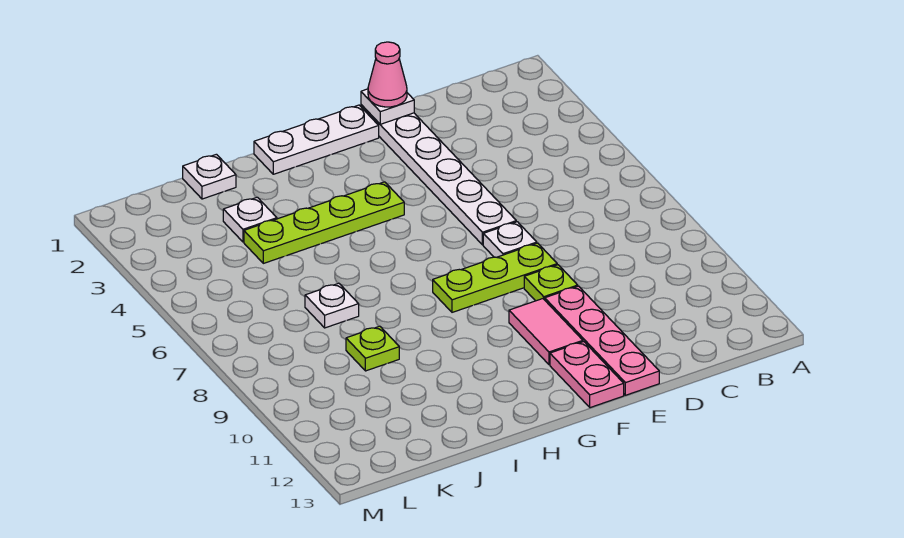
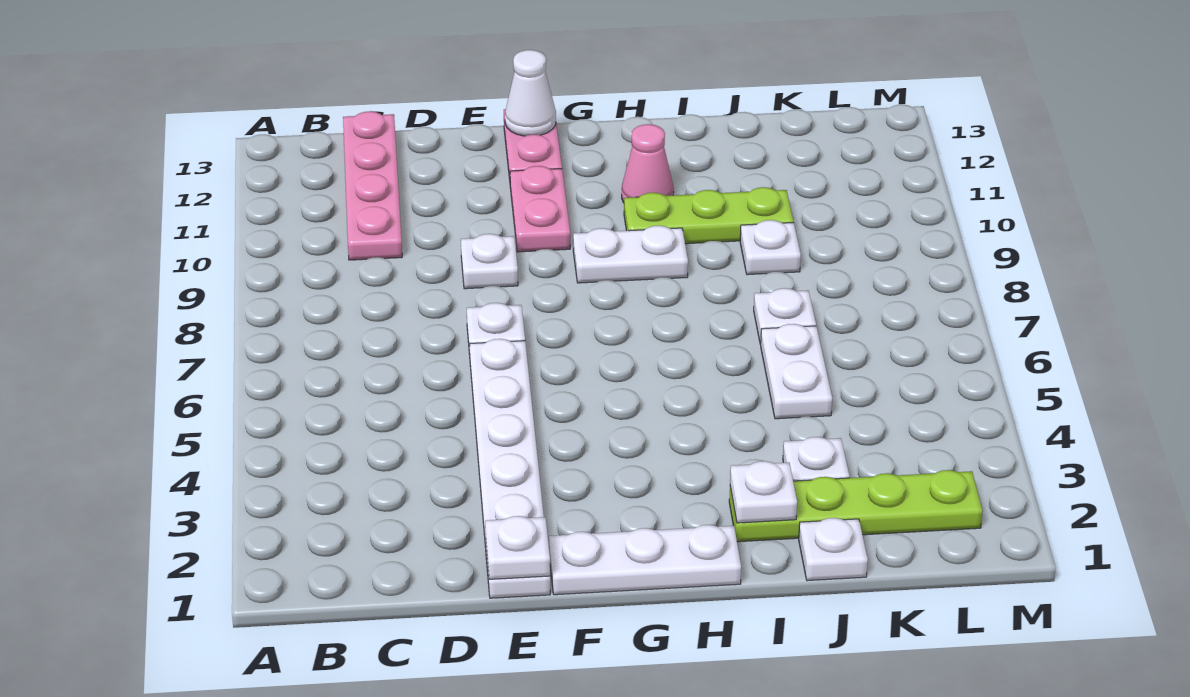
pink cone E1 level 3 -> pink cone H11 level 1
lime plate E8:G8 level 1 -> lime plate H10:J10 level 1
lime plate E9 level 1 -> white plate E9 level 1
pink plate E10:E13 level 1 -> pink plate C10:C13 level 1
pink tile F10:F11 level 1 -> pink plate F10:F11 level 1
none -> white cone F13 level 2
lime plate G4:J4 level 1 -> lime plate I2:L2 level 1
none -> white plate G9:H9 level 1
none -> white plate I2 level 2
none -> white plate J5:J6 level 1
lime plate J9 level 1 -> white plate J9 level 1

